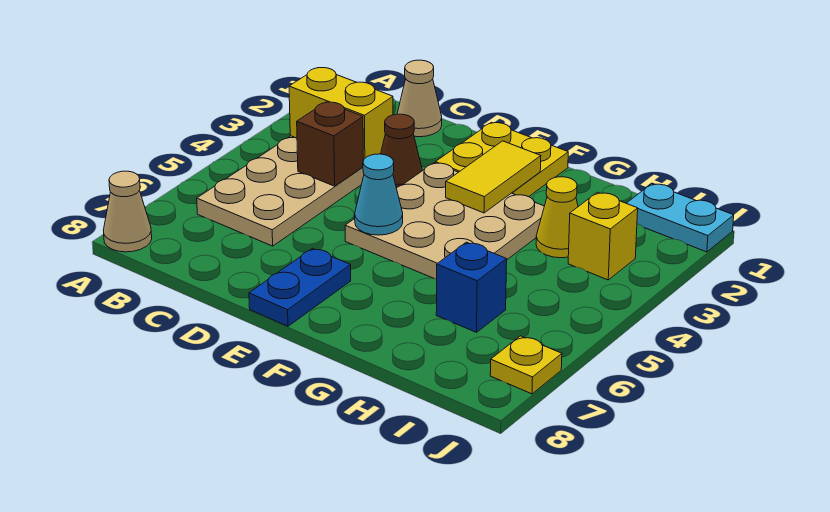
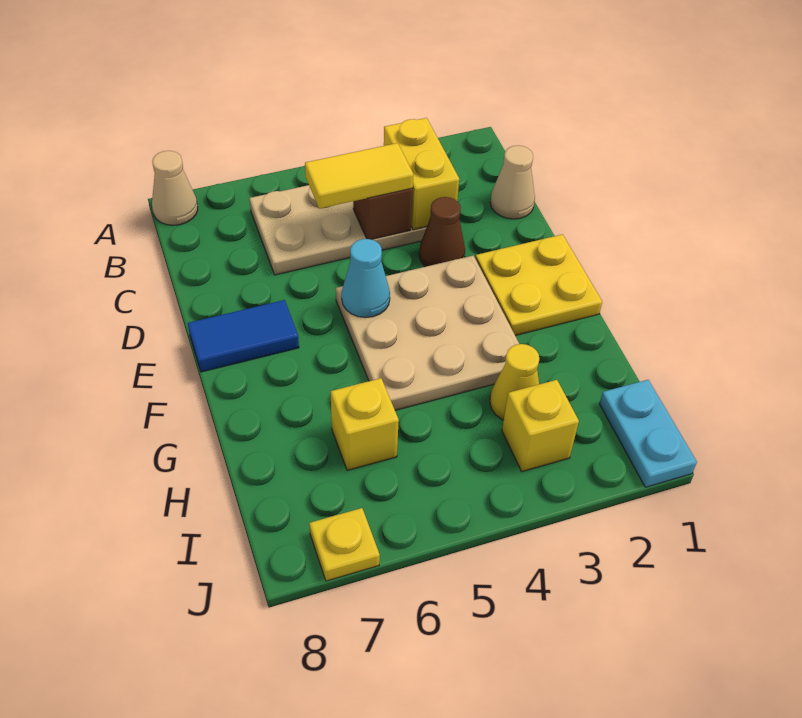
blue plate E7:E8 level 1 -> blue tile E7:E8 level 1
yellow tile F2:F3 level 2 -> yellow tile C4:C5 level 3
blue brick H6 level 1 -> yellow brick H6 level 1

